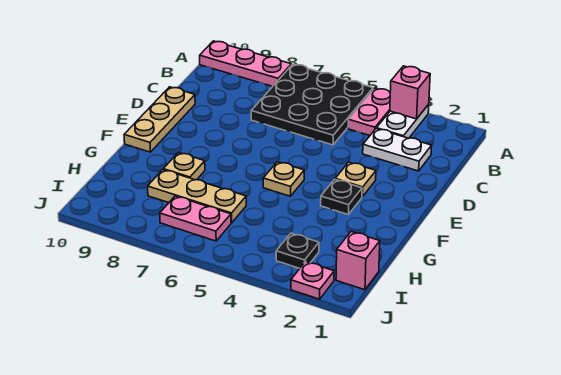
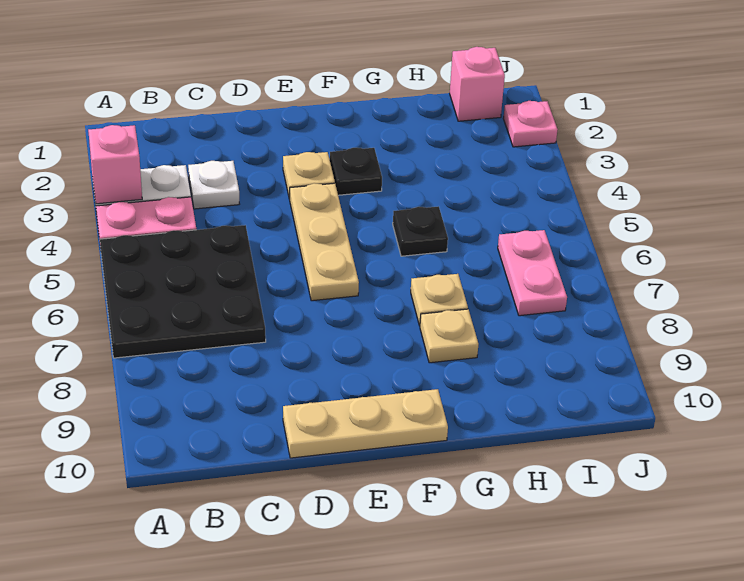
pink plate A8:A10 level 1 -> none
white plate C2:C3 level 1 -> white plate C3 level 1
tan plate F5 level 1 -> tan plate G7 level 1
tan plate H6:H8 level 1 -> tan plate E4:E6 level 1
black plate I3 level 1 -> black plate G5 level 1

